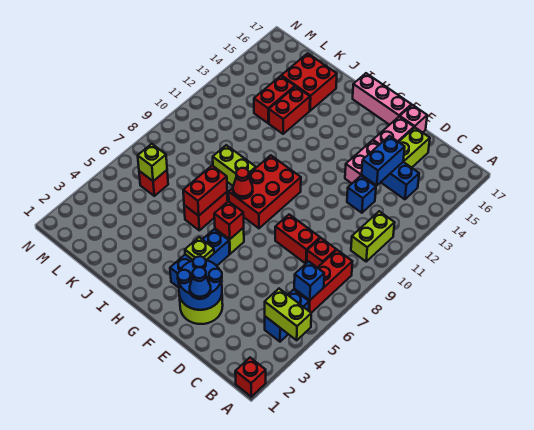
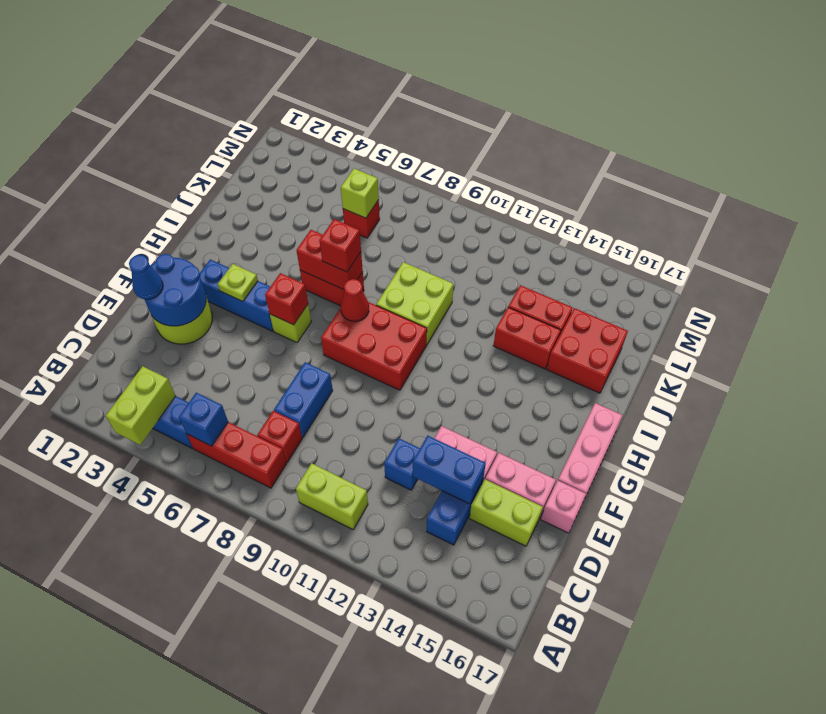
red brick A1 level 1 -> red brick I7 level 3
red brick D8:E8 level 1 -> blue brick D8:E8 level 1
lime brick I9:J9 level 1 -> lime brick I9:J10 level 1

